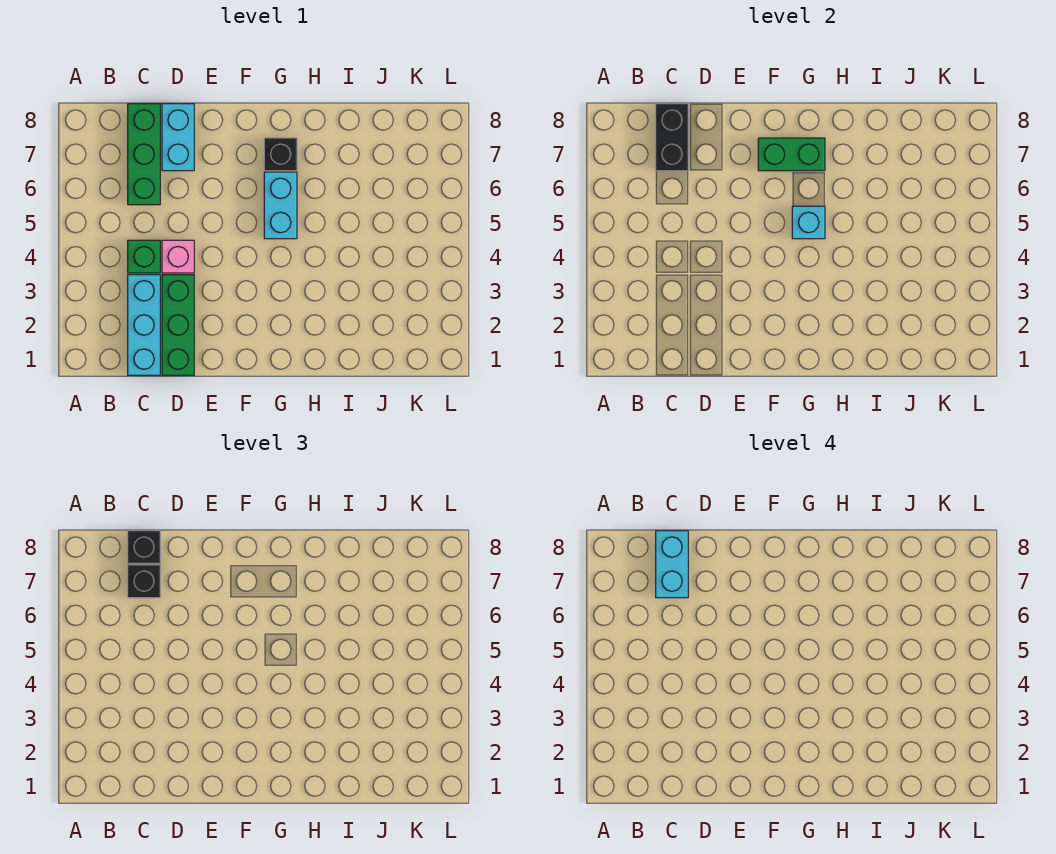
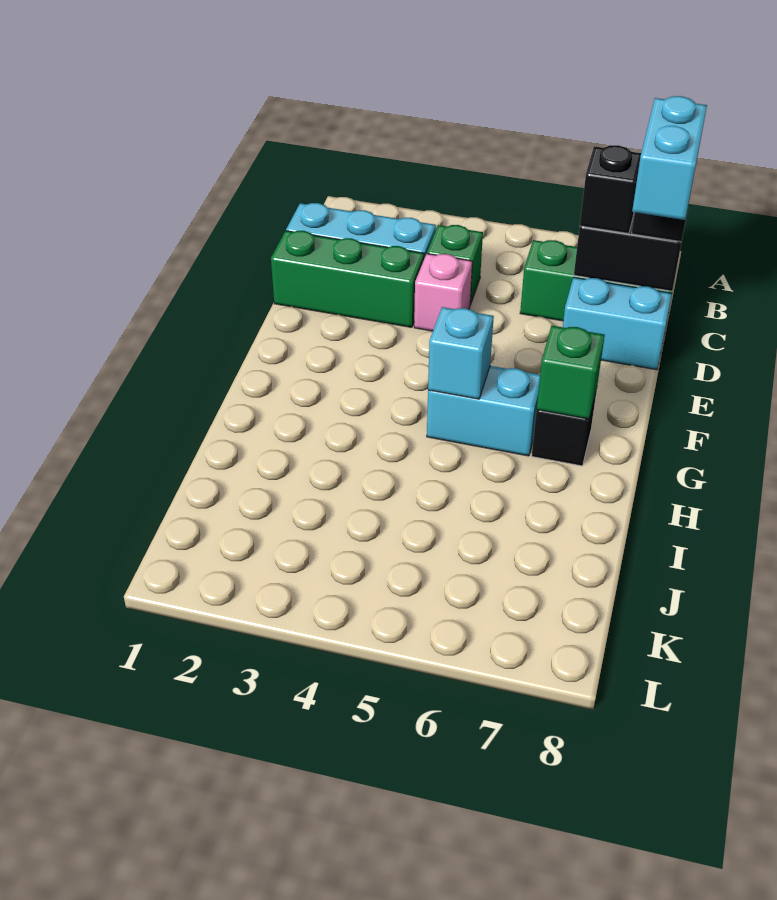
cyan brick C7:C8 level 4 -> cyan brick C8:D8 level 4
green brick F7:G7 level 2 -> green brick G7 level 2

